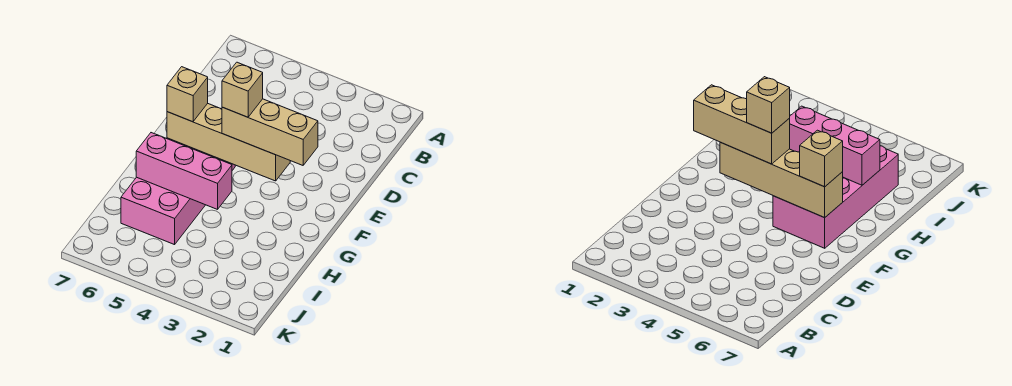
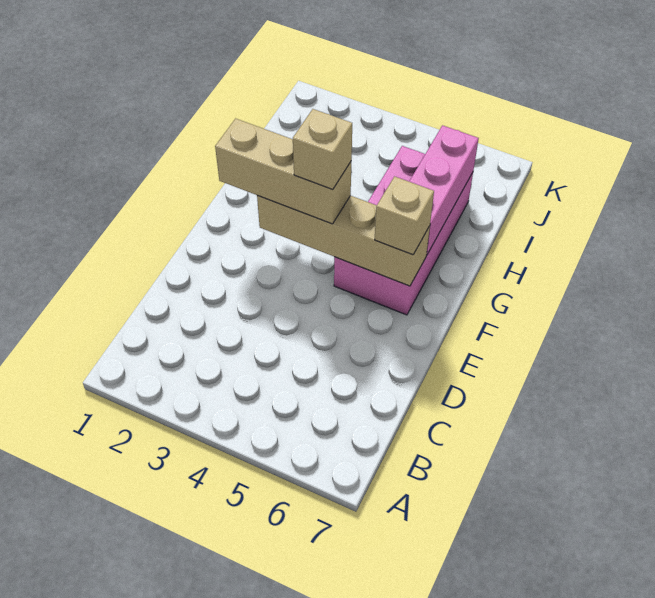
pink brick H4:H6 level 2 -> pink brick G6:I6 level 2

